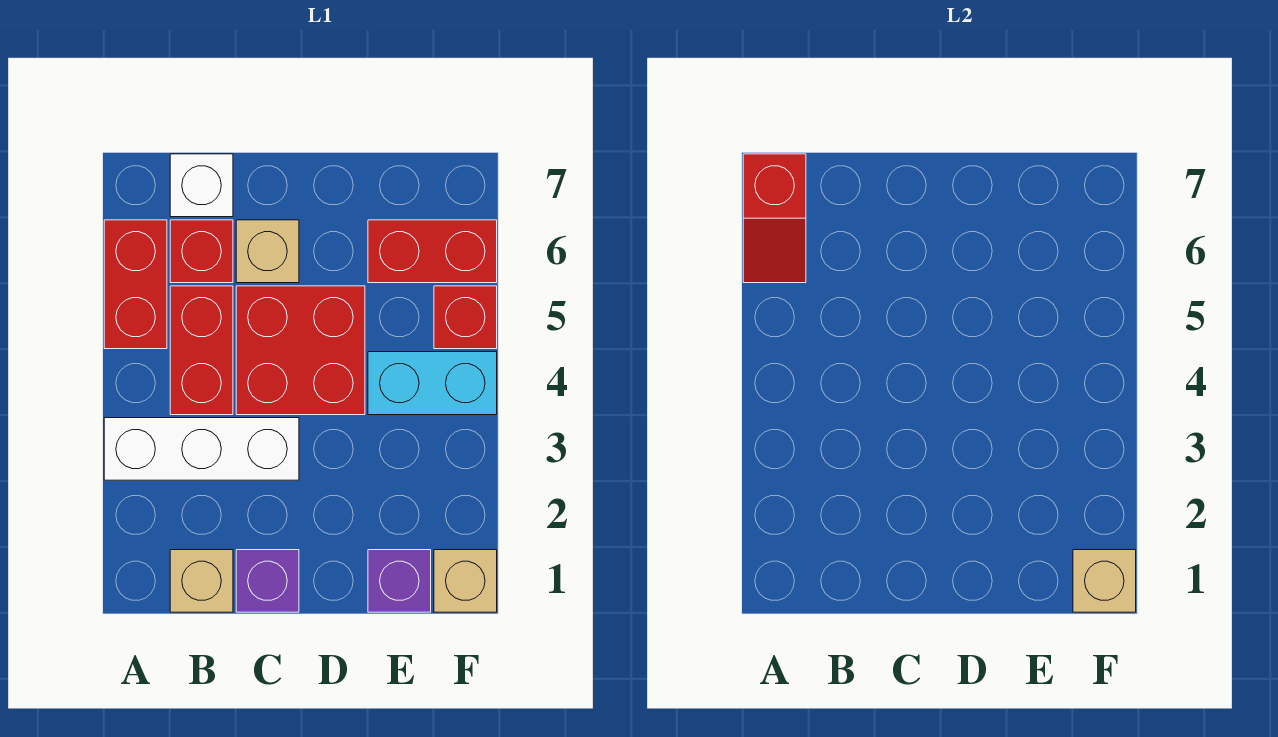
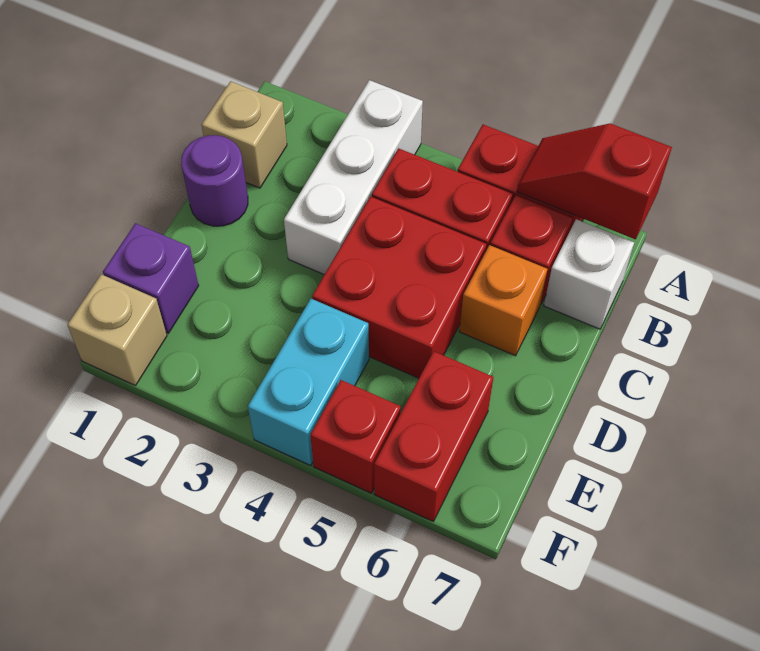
purple brick C1 level 1 -> purple round brick C1 level 1
tan brick C6 level 1 -> orange brick C6 level 1
tan brick F1 level 2 -> none

